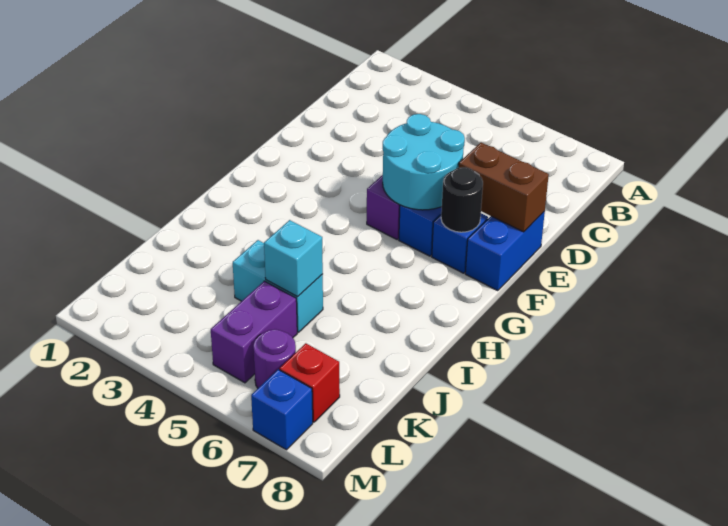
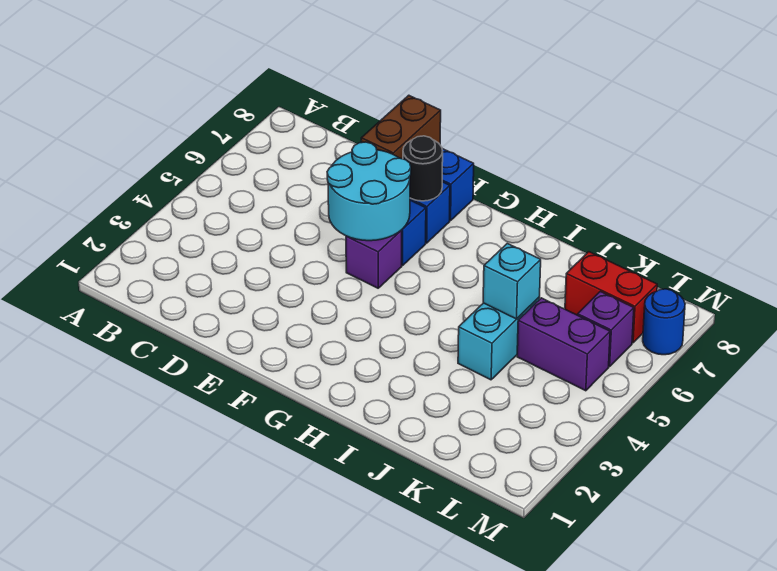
purple round brick L6 level 1 -> purple brick L6 level 1
red brick L7 level 1 -> red brick K7:L7 level 1
blue brick M7 level 1 -> blue round brick M7 level 1

